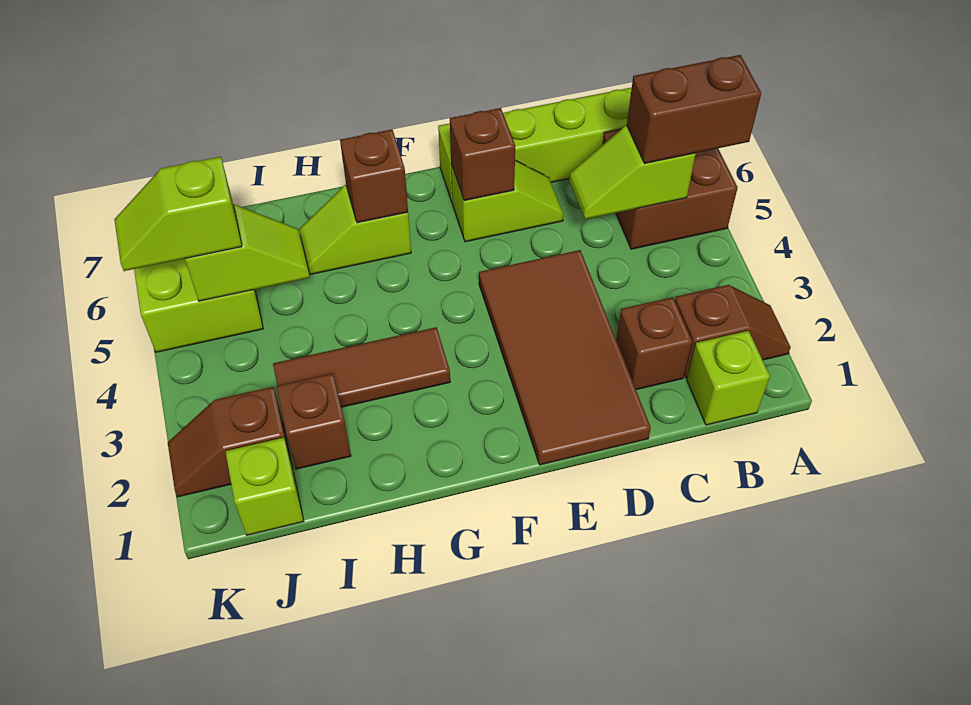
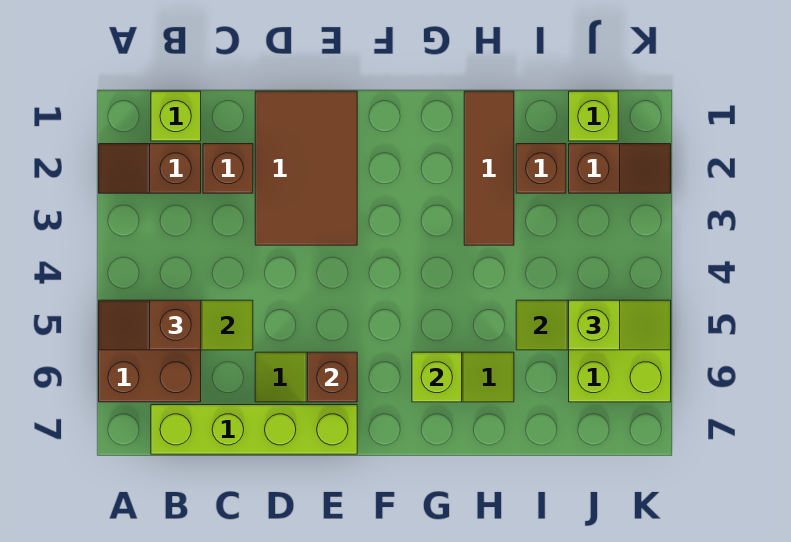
brown brick A5:B5 level 3 -> brown slope A5:B5 level 3 top B
brown tile D1:E4 level 1 -> brown tile D1:E3 level 1
brown tile G3:I3 level 1 -> brown tile H1:H3 level 1
brown brick G6 level 2 -> lime brick G6 level 2

